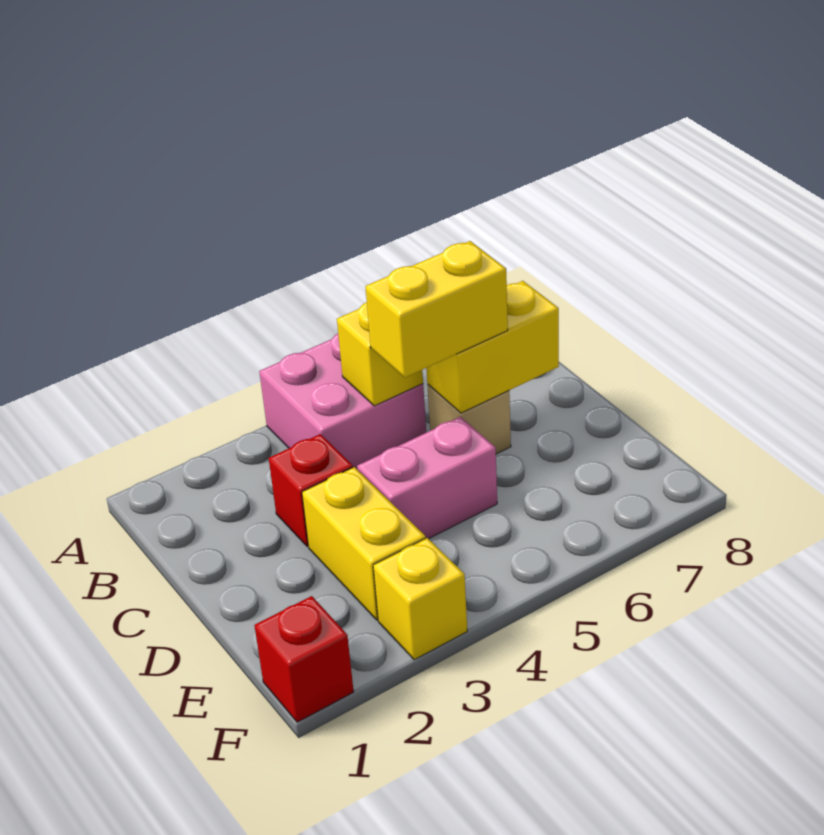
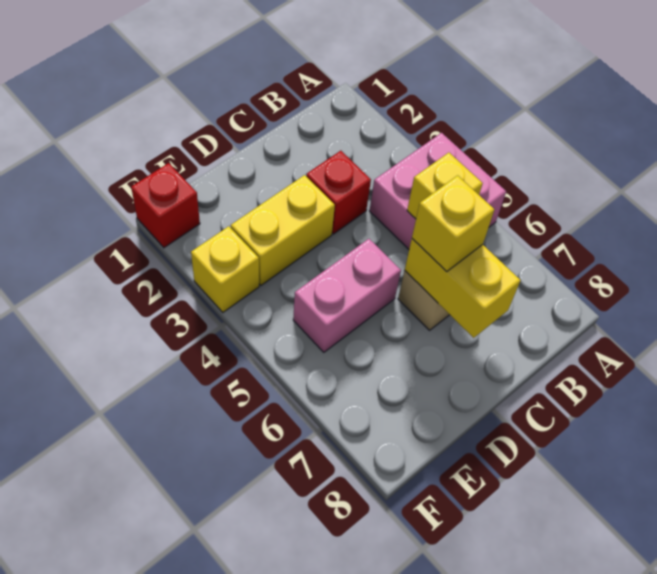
yellow brick C5:C6 level 3 -> yellow brick C6 level 3
pink brick D4:D5 level 1 -> pink brick D5:E5 level 1

